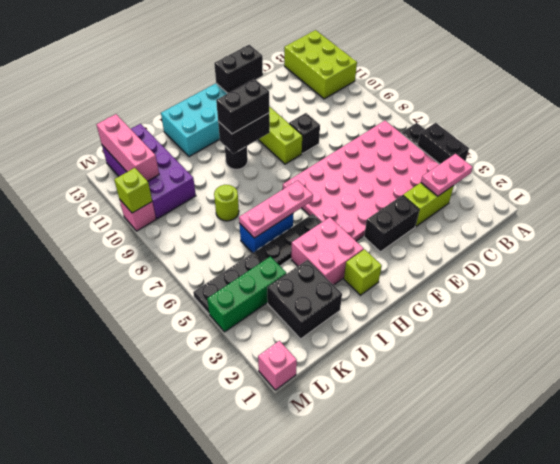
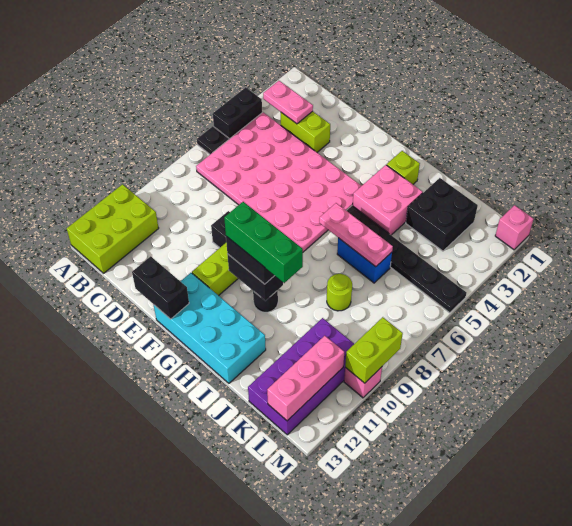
black brick E3:F3 level 1 -> none
green brick K4:M4 level 1 -> green brick G10:I10 level 4
lime brick M10 level 2 -> lime brick M9:M10 level 2

